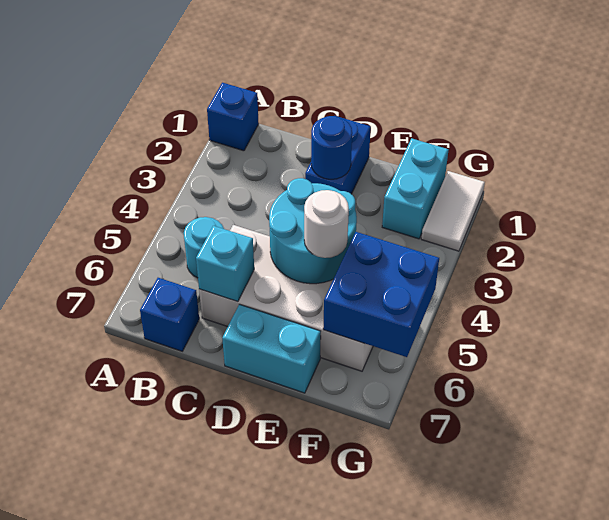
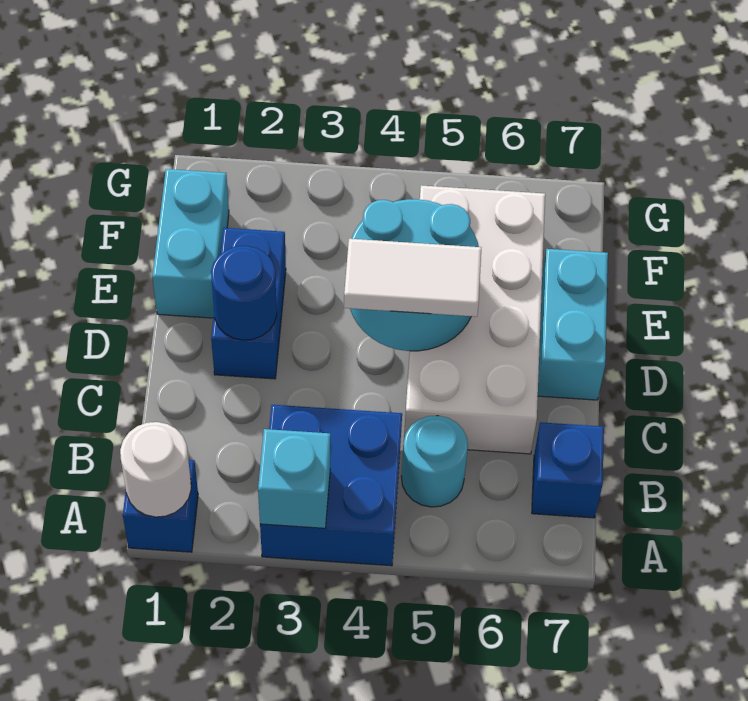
cyan brick C6 level 2 -> cyan brick A3 level 2
blue brick D1:D2 level 1 -> blue brick D2:E2 level 1
white round brick E5 level 3 -> white round brick A1 level 2
cyan brick F1:F2 level 1 -> cyan brick E1:F1 level 1
blue brick F5:G6 level 2 -> blue brick A3:B4 level 1
white tile G1:G2 level 1 -> white tile D4:D5 level 3

